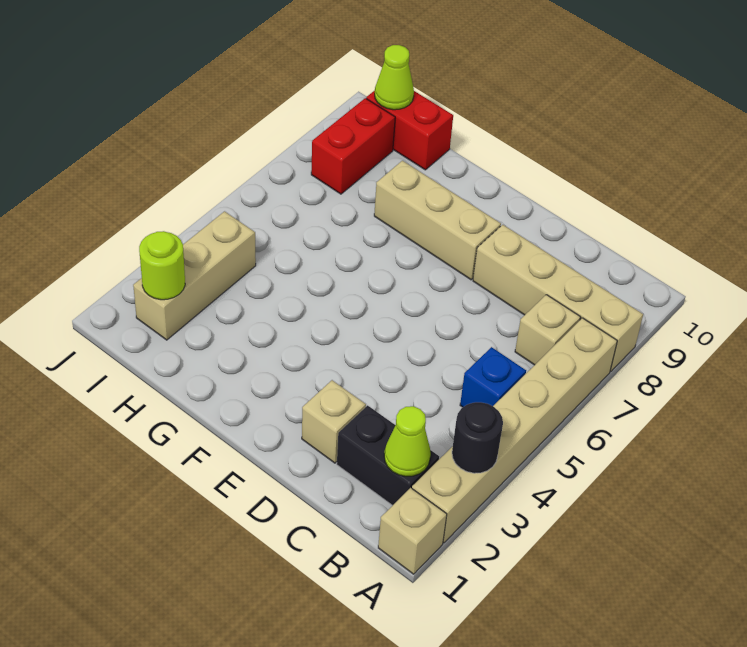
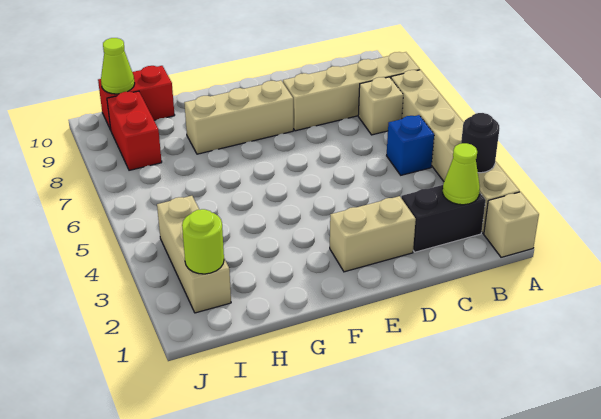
tan brick D2 level 1 -> tan brick D2:E2 level 1

